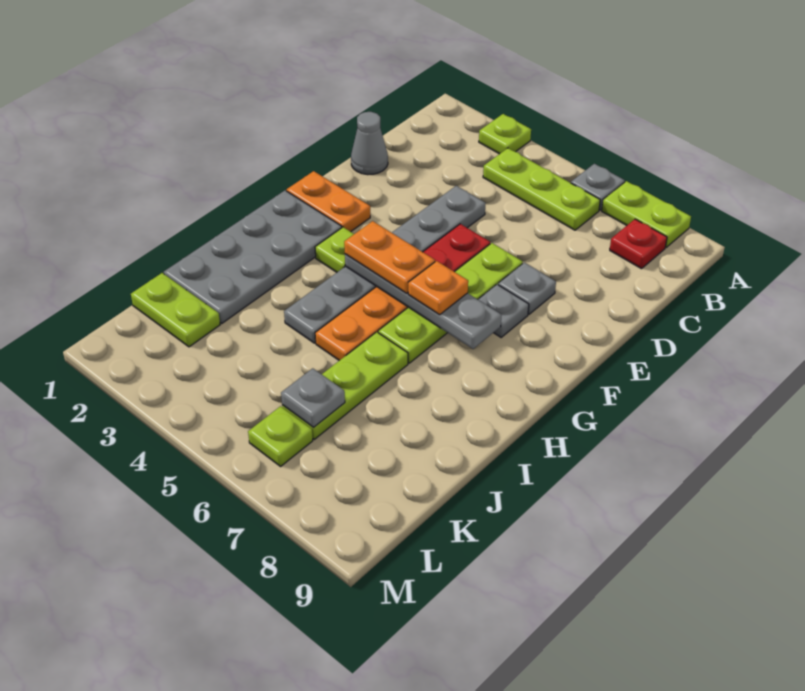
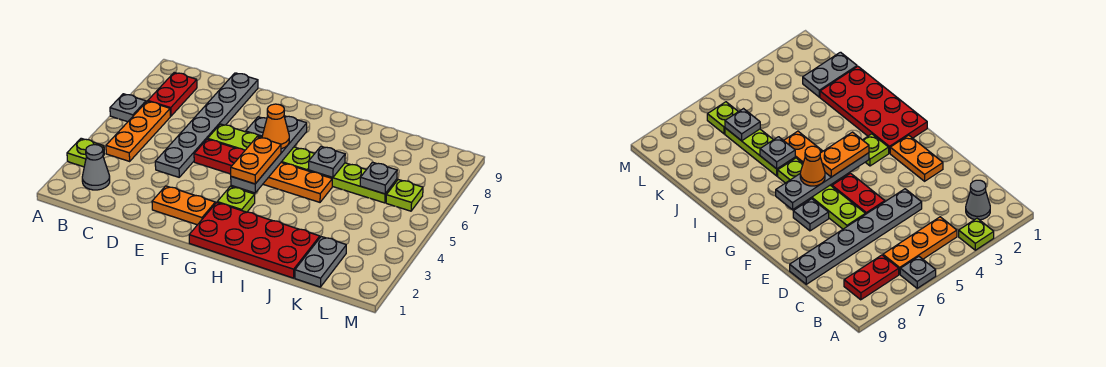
lime plate A7:A8 level 1 -> none
lime plate B4:B6 level 1 -> orange plate B4:B6 level 1
red plate B8 level 1 -> red plate B7:B8 level 1
grey cone D1 level 1 -> grey cone B2 level 1
grey plate D4:I4 level 1 -> grey plate D4:D9 level 1
grey plate E7 level 1 -> grey plate I6 level 2
orange plate F1:F2 level 1 -> orange plate E2:F2 level 1
grey plate G1:J2 level 1 -> red plate G1:J2 level 1
orange plate G6 level 3 -> orange cone G6 level 3
lime plate K1:K2 level 1 -> grey plate K1:K2 level 1

